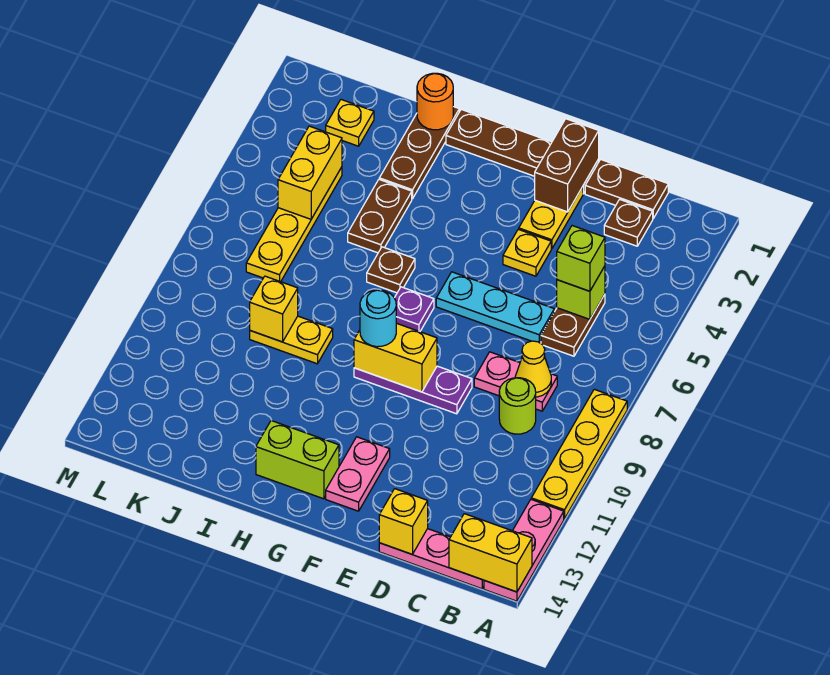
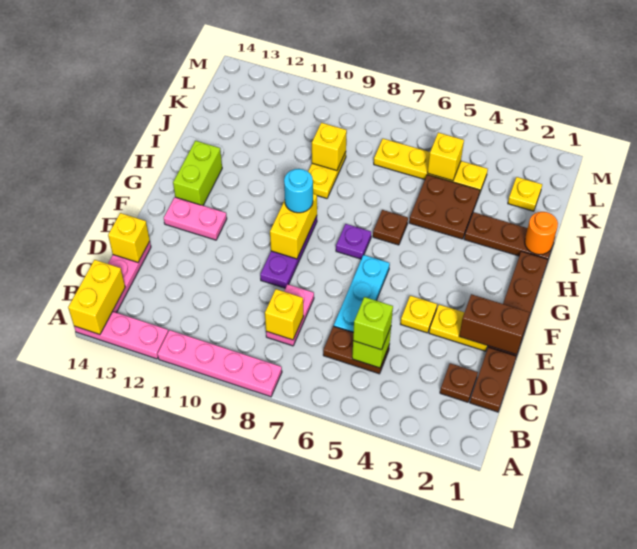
yellow plate A8:A11 level 1 -> pink plate A8:A11 level 1
yellow cone C8 level 2 -> yellow brick C8 level 2
lime round brick C9 level 1 -> none
brown plate I4:I5 level 1 -> brown plate I4:J5 level 1
yellow brick K4:K5 level 2 -> yellow brick K5 level 2

